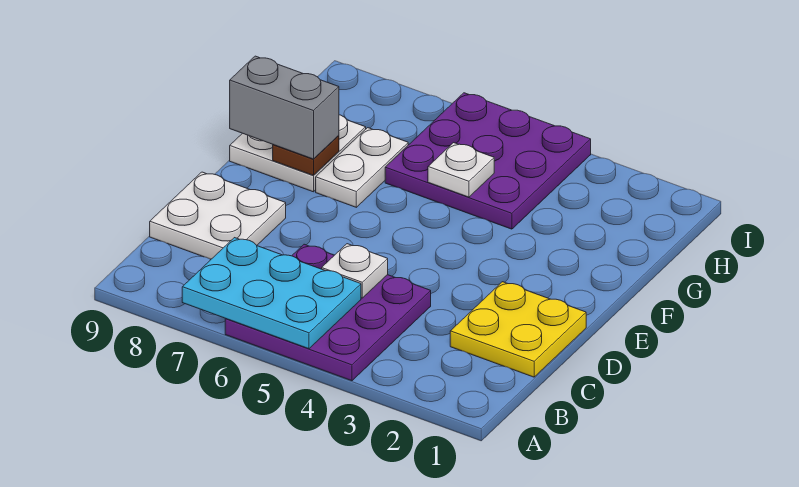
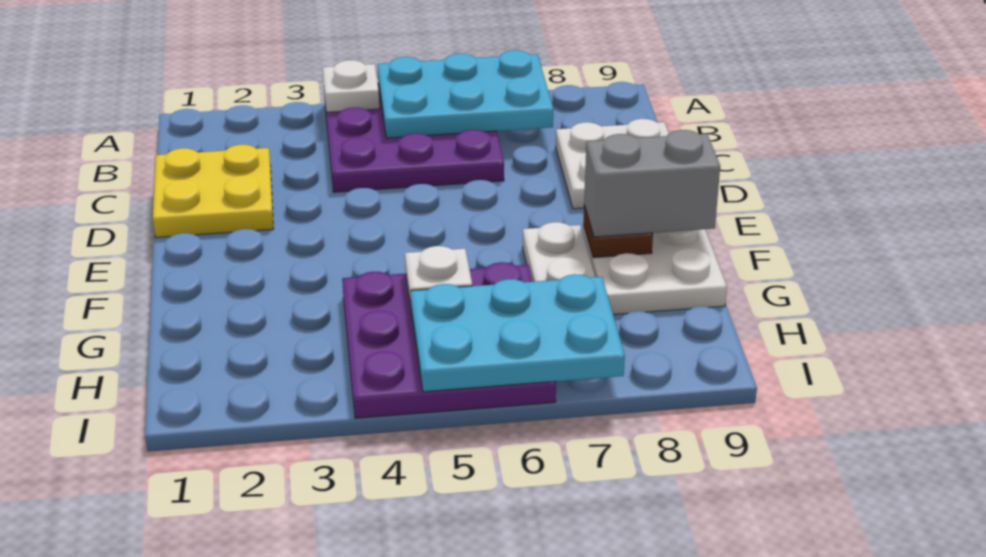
white plate C5 level 2 -> white plate A4 level 2
none -> cyan plate H5:I7 level 2

